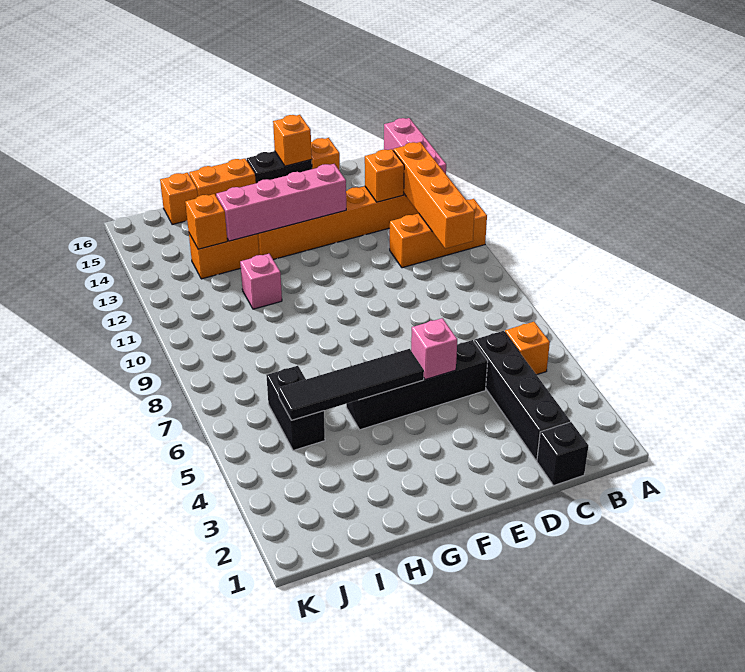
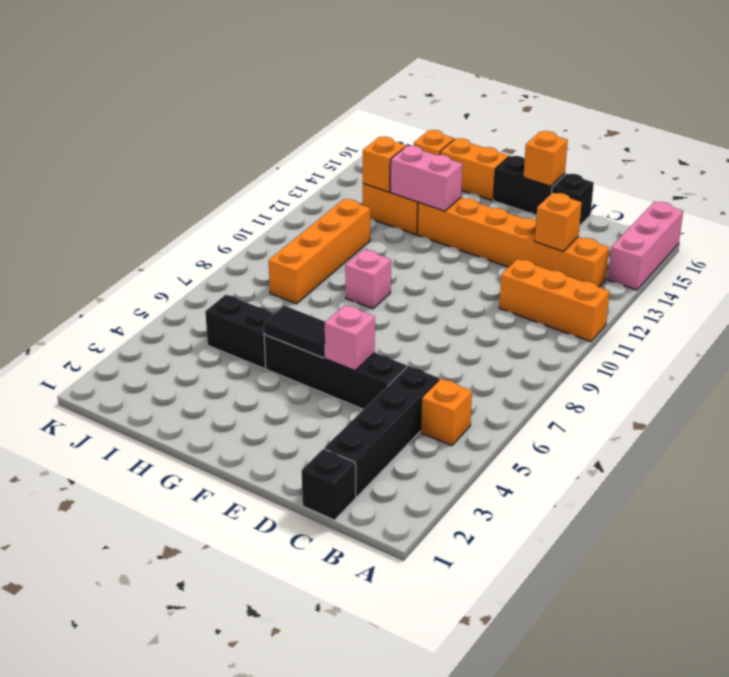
orange brick B10:B13 level 2 -> orange brick I8:I11 level 1
orange brick D16 level 1 -> black brick D16 level 1
pink brick E13:H13 level 2 -> pink brick G13:H13 level 2
black tile F5:I5 level 2 -> black tile F5:G5 level 2
pink brick H11 level 1 -> pink brick G9 level 1
black brick I5:I6 level 1 -> black brick H5:I5 level 1

